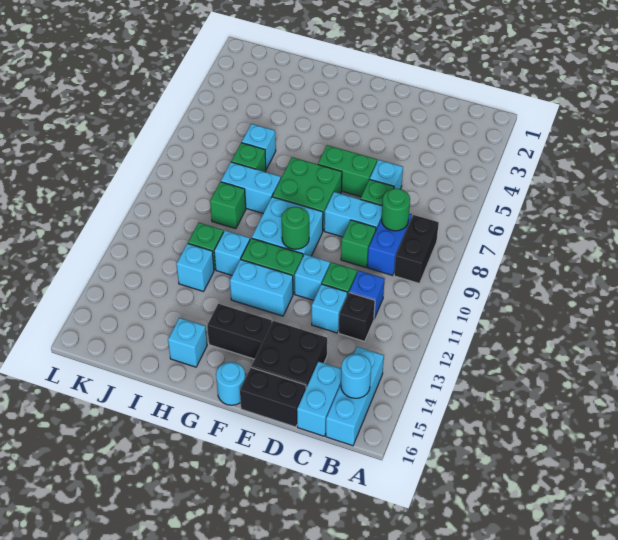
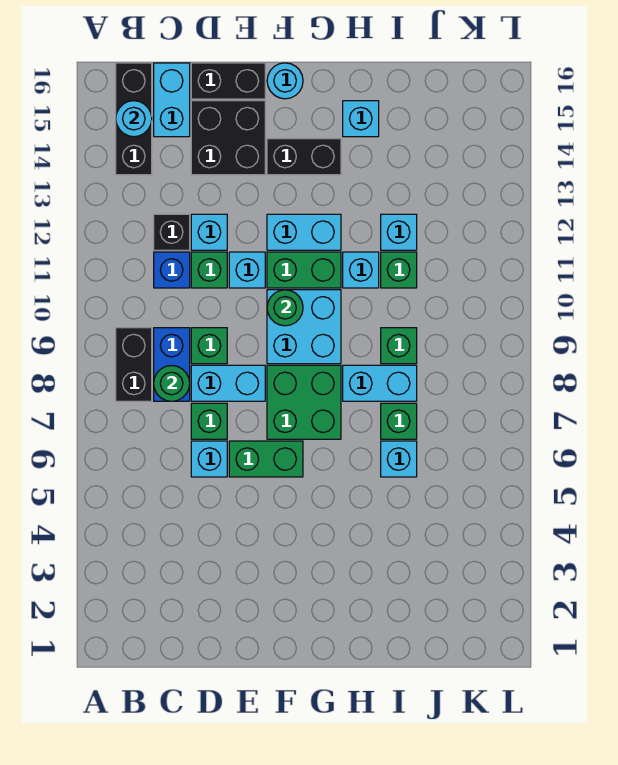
cyan brick B14:B16 level 1 -> black brick B14:B16 level 1

